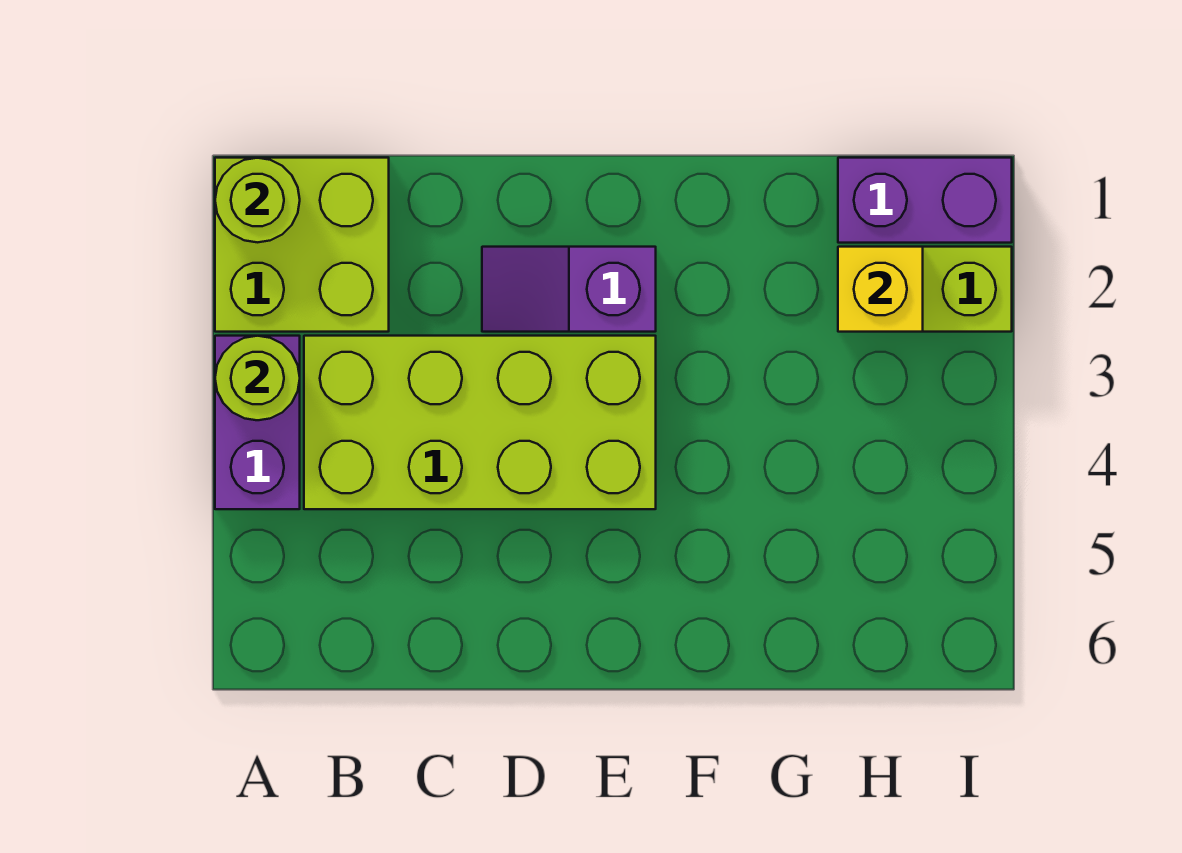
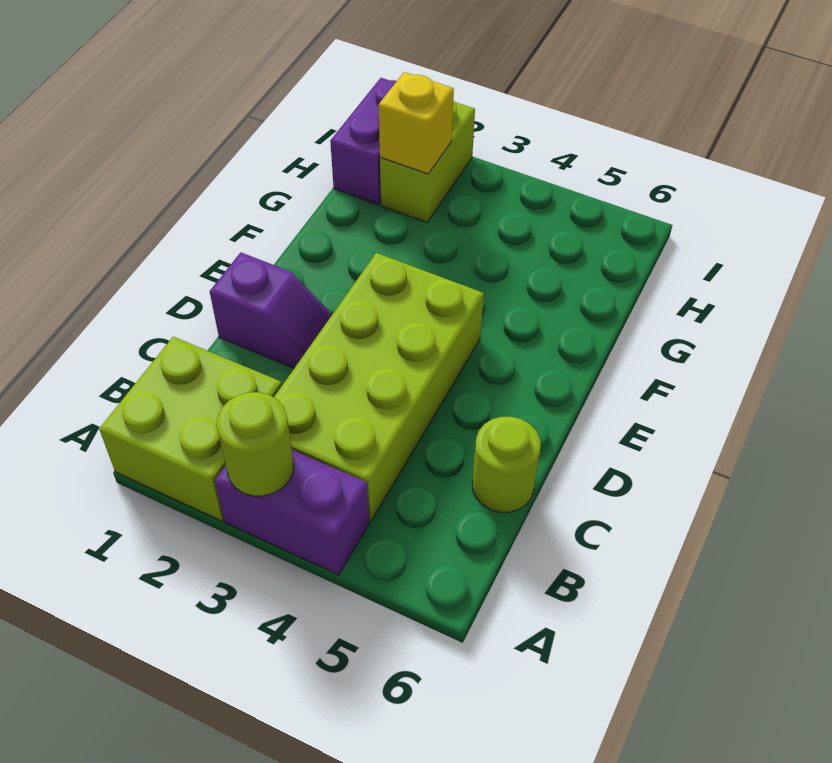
lime round brick A1 level 2 -> lime round brick C6 level 1
purple slope D2:E2 level 1 top E -> purple slope D1:D2 level 1 top 1

